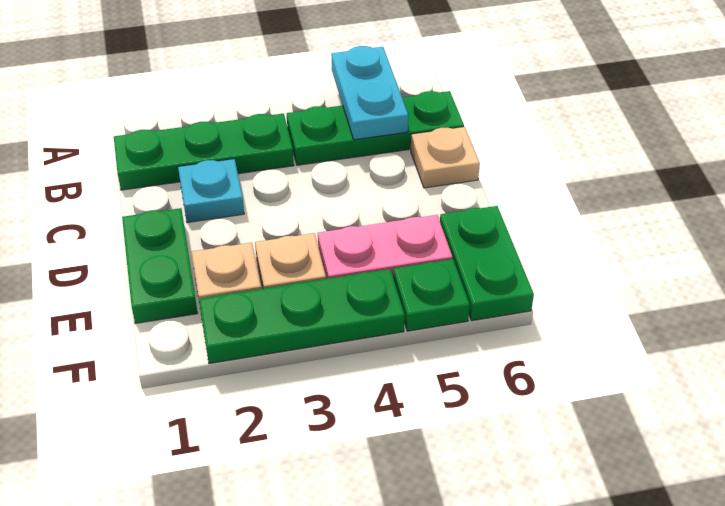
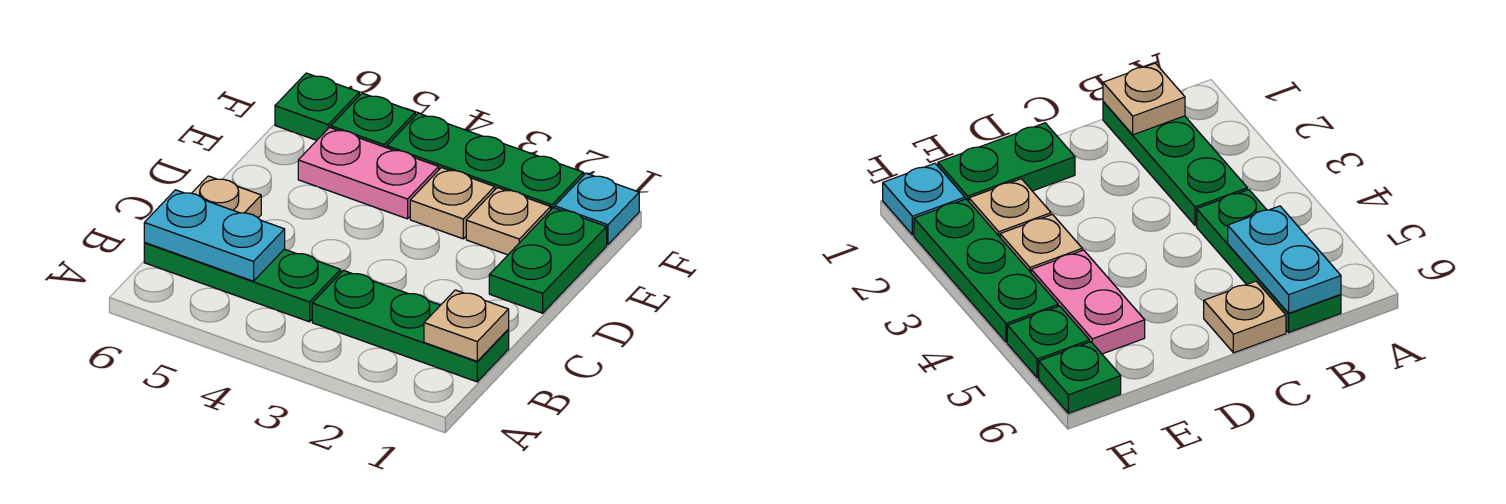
cyan plate A5:B5 level 2 -> cyan plate B5:B6 level 2
none -> tan plate B1 level 2
cyan plate C2 level 1 -> cyan plate F1 level 1
green plate E6:F6 level 1 -> green plate F6 level 1

